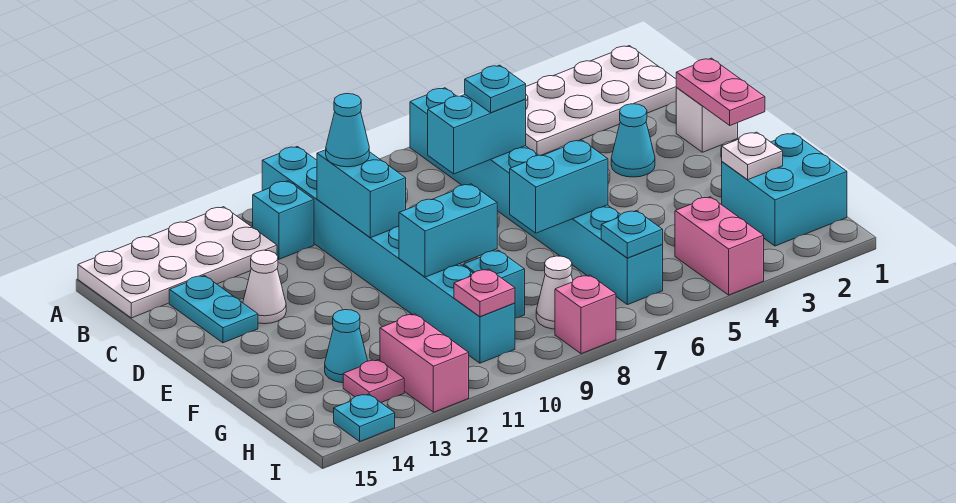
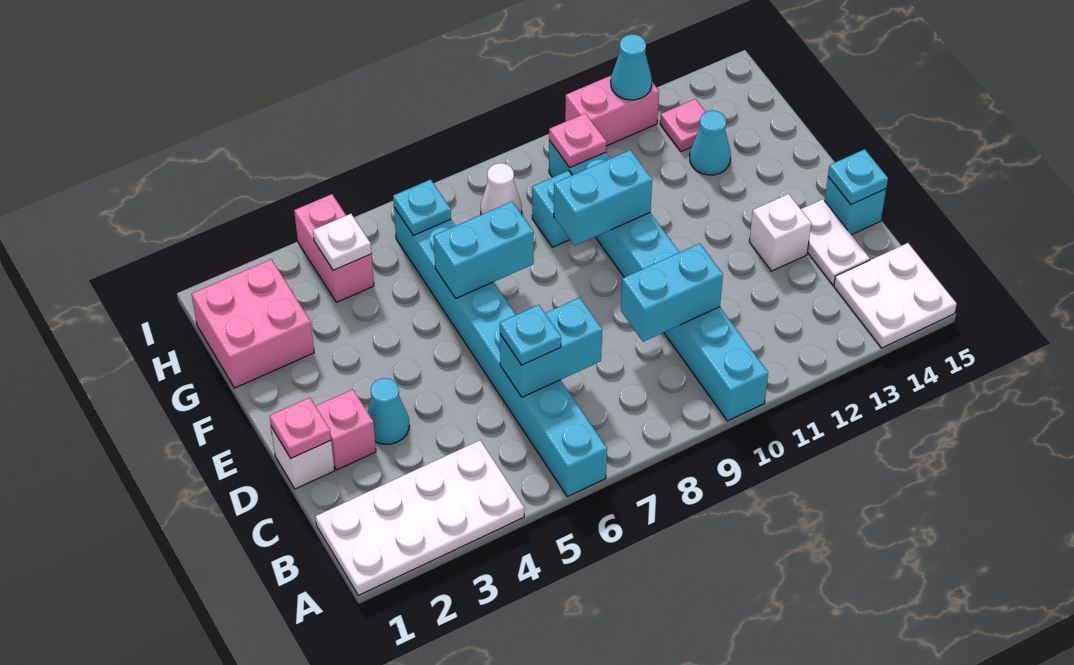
white plate A12:B15 level 1 -> white plate A14:B15 level 1
cyan brick B11 level 1 -> cyan brick D15 level 1
cyan brick C10:D10 level 2 -> cyan brick C9:C10 level 2
cyan cone C10 level 3 -> cyan cone I12 level 2
cyan plate C14:D14 level 1 -> white plate C14:D14 level 1
pink plate D1:E1 level 2 -> pink plate D1 level 2
white cone D13 level 1 -> white brick D13 level 1
cyan brick G1:H2 level 1 -> pink brick G1:H2 level 1
white plate G2 level 2 -> white plate H4 level 2
pink brick H12:I12 level 1 -> pink brick I11:I12 level 1
pink brick I8 level 1 -> pink brick D2 level 1
cyan plate I14 level 1 -> cyan plate D15 level 2

